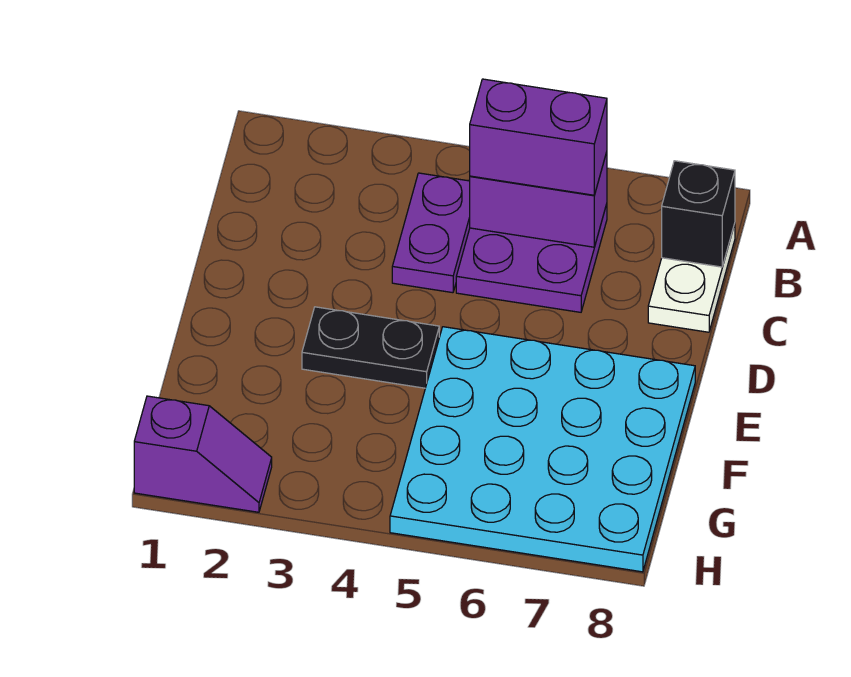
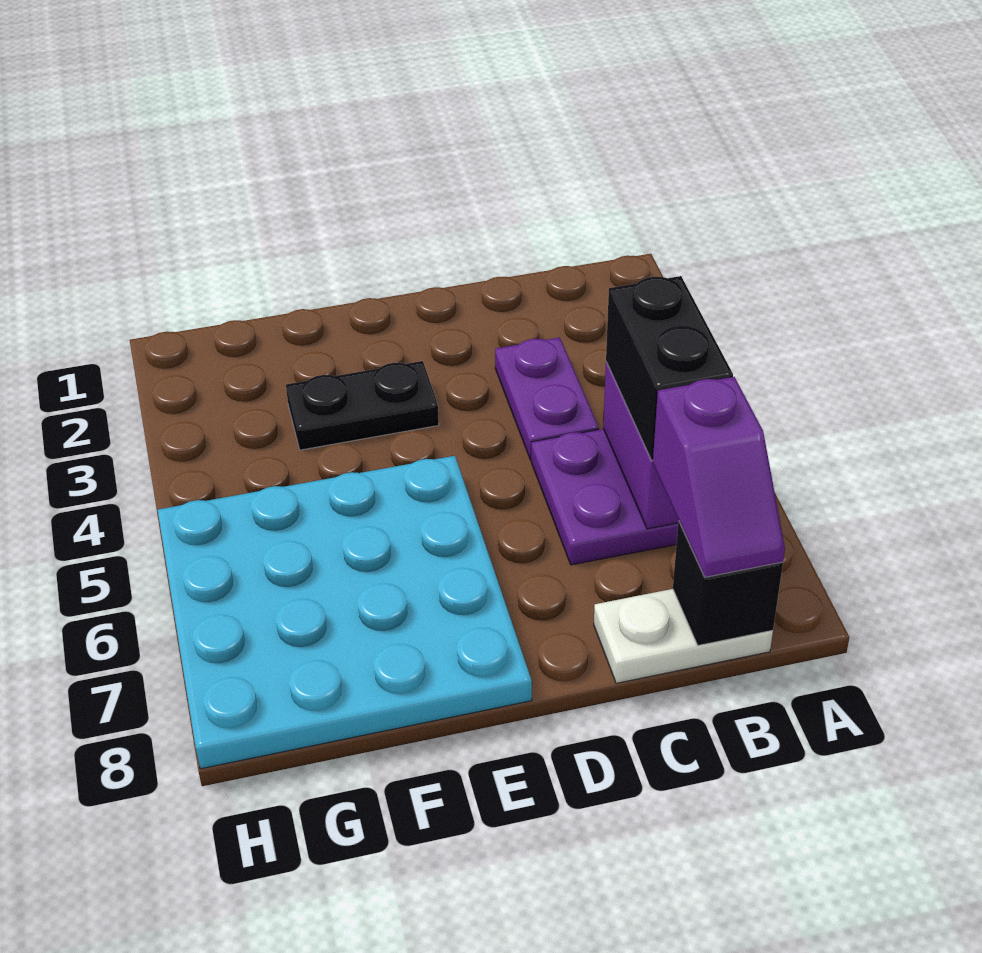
purple plate B4:C4 level 1 -> purple plate C3:C4 level 1
purple brick B5:B6 level 3 -> black brick B5:B6 level 3
black plate E3:E4 level 1 -> black plate E3:F3 level 1
purple slope H1:H2 level 1 top 1 -> purple slope B7:B8 level 3 top 7

